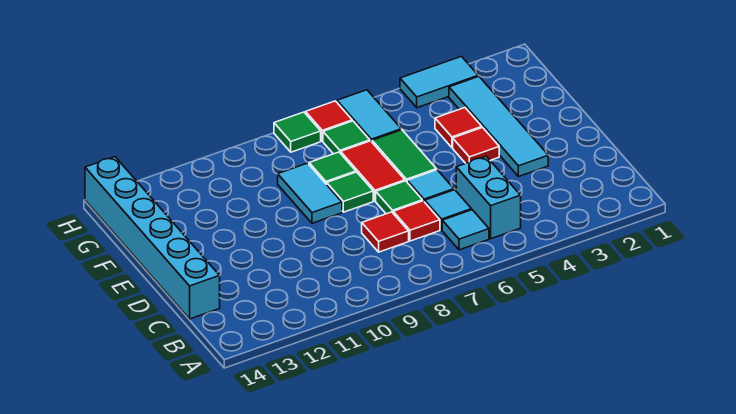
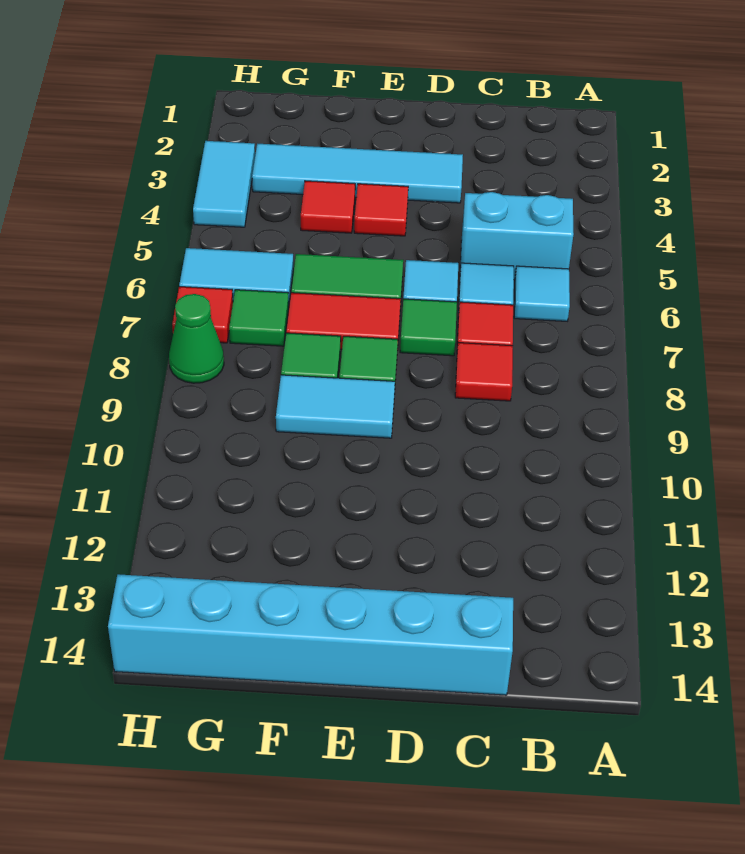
green tile H8 level 1 -> green cone H8 level 1

